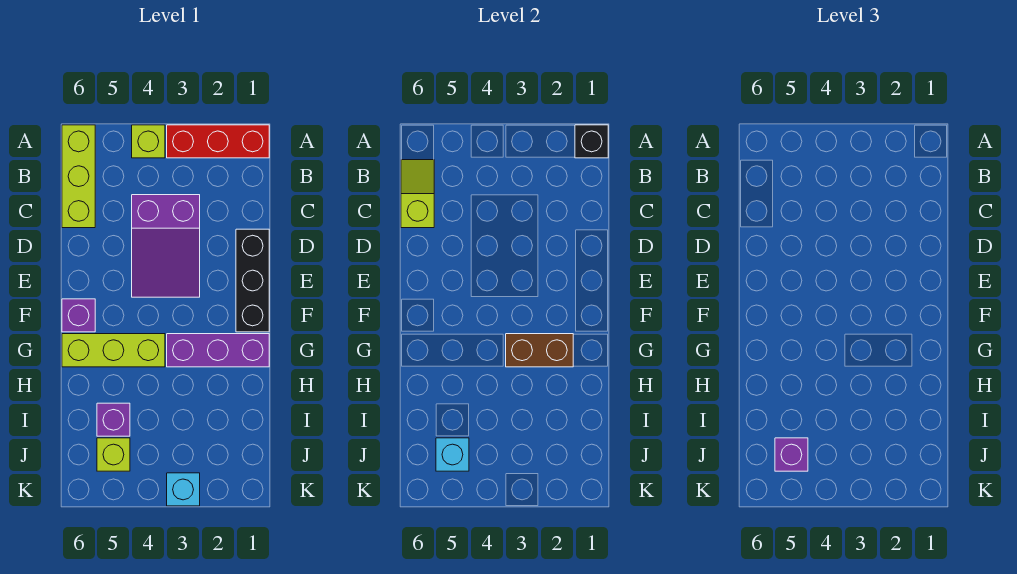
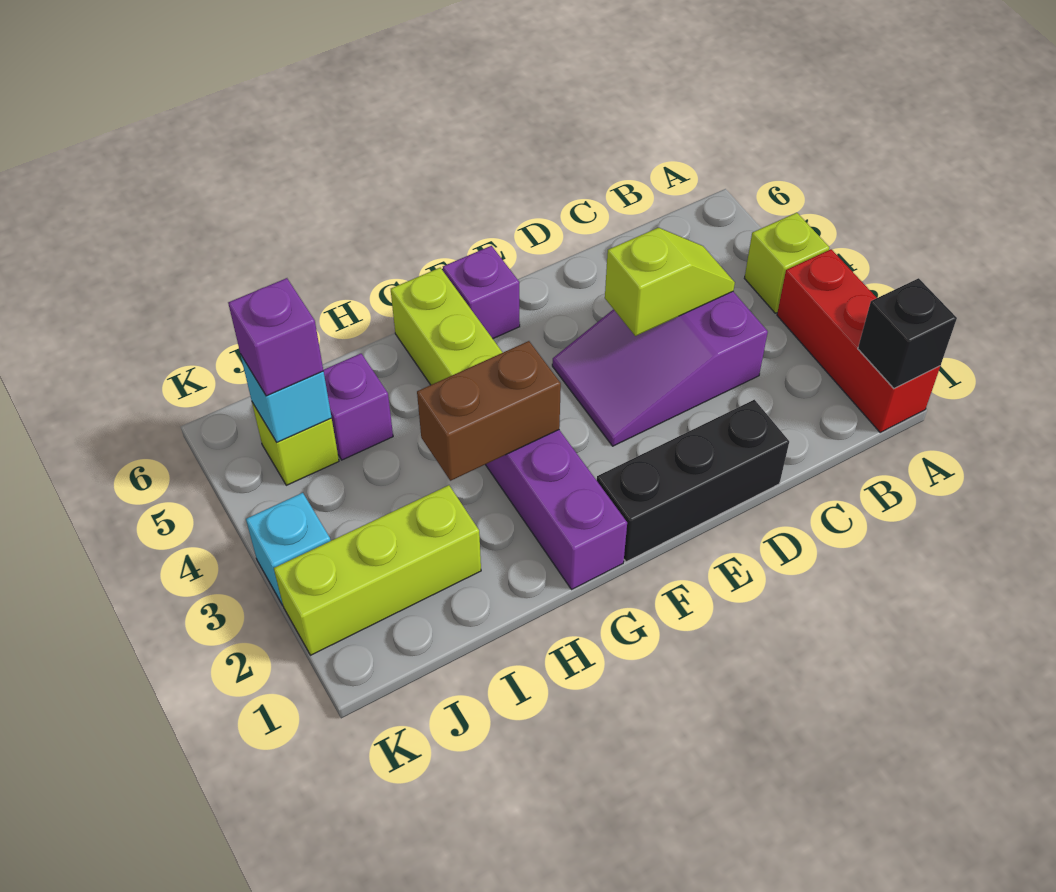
lime brick A6:C6 level 1 -> lime brick I2:K2 level 1
lime slope B6:C6 level 2 top C -> lime slope C4:D4 level 2 top D
brown brick G2:G3 level 2 -> brown brick G3:H3 level 2

